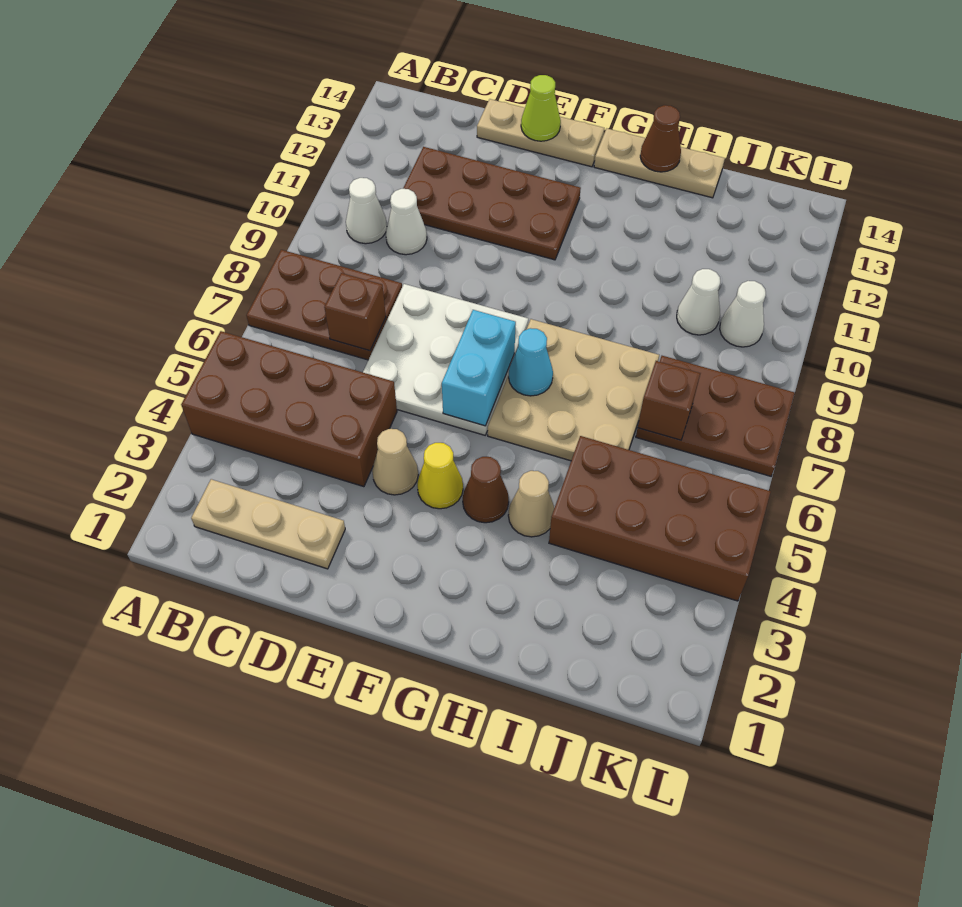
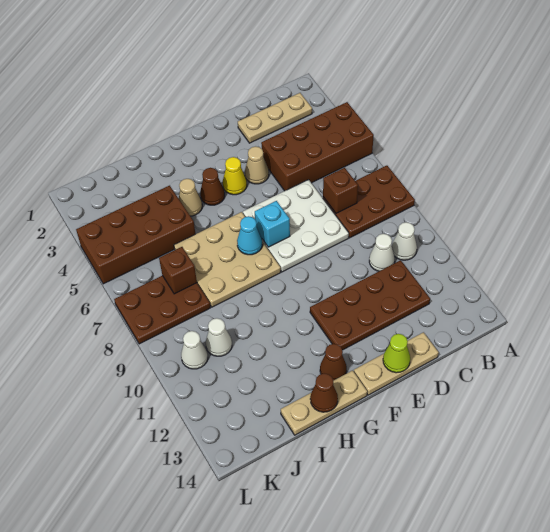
cyan brick F6:F7 level 2 -> cyan brick F7 level 2
none -> brown cone G13 level 1

